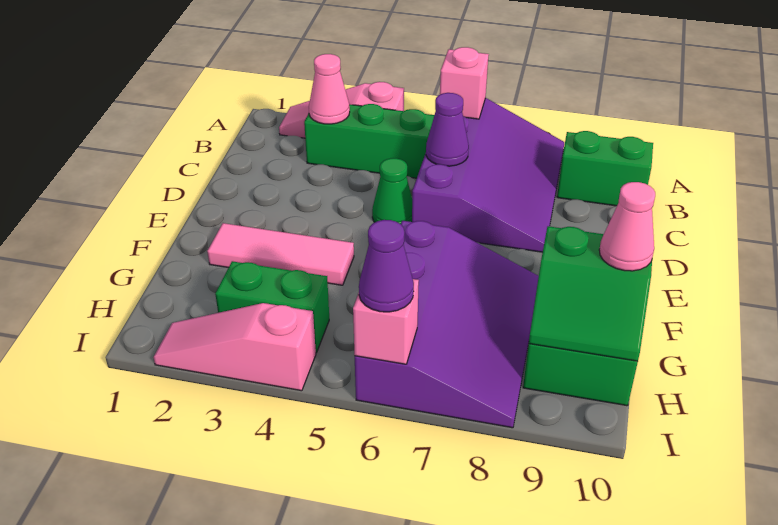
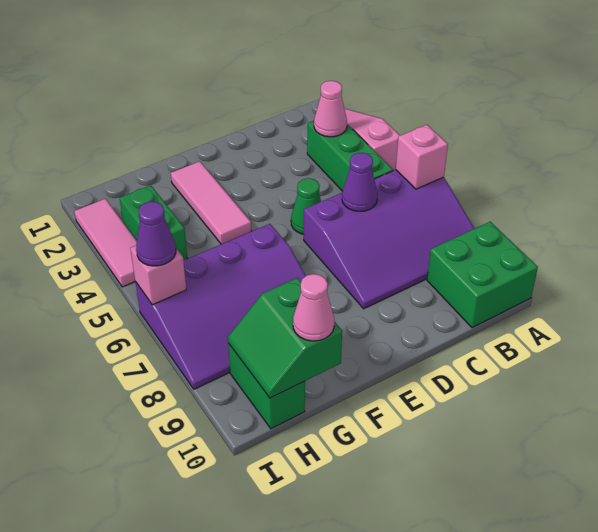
green brick B9:B10 level 1 -> green brick A9:B10 level 1
pink slope I2:I4 level 1 top 4 -> pink tile I2:I4 level 1

